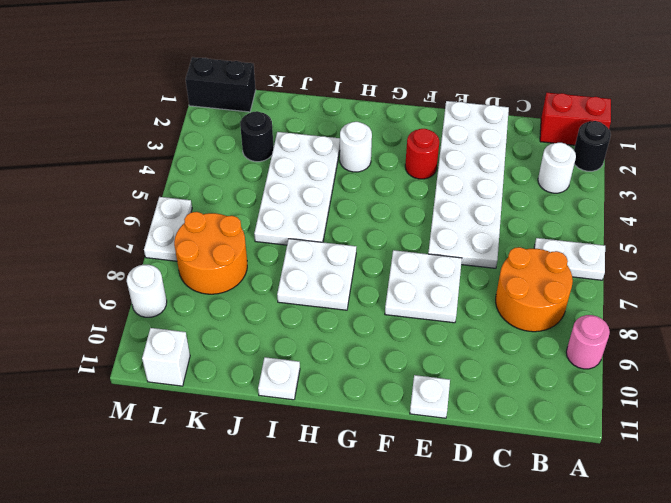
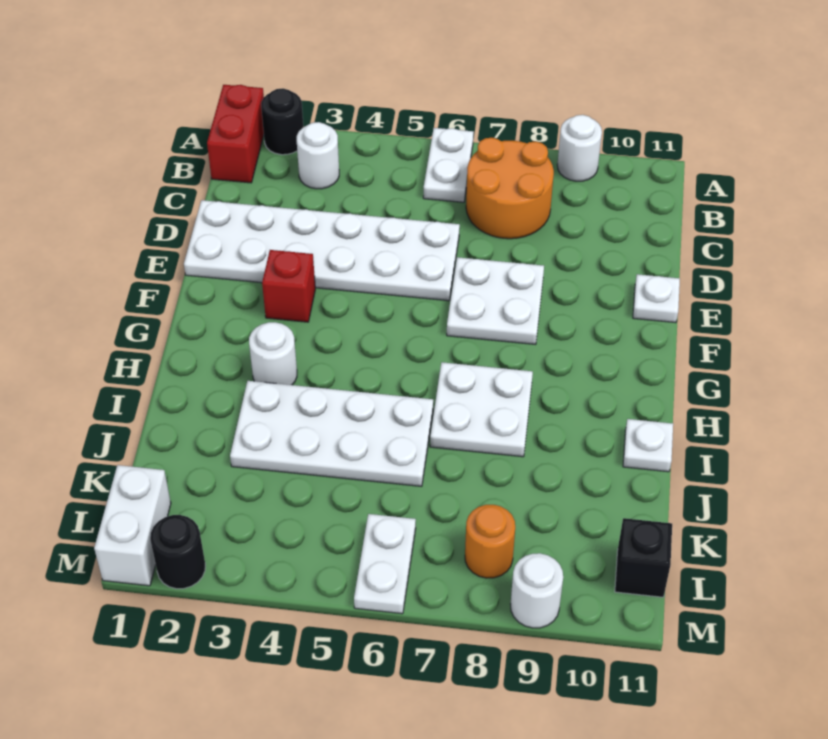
pink round brick A9 level 1 -> white round brick A9 level 1
red round brick F3 level 1 -> red brick F3 level 1
black round brick K3 level 1 -> black round brick M2 level 1
orange round brick K7:L8 level 1 -> orange round brick L8 level 1
black brick L1:M1 level 1 -> white brick L1:M1 level 1
white brick L11 level 1 -> black brick L11 level 1
white plate M6:M7 level 1 -> white plate L6:M6 level 1

